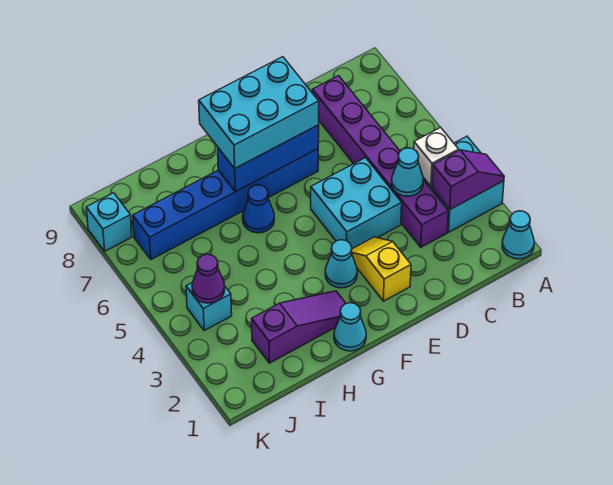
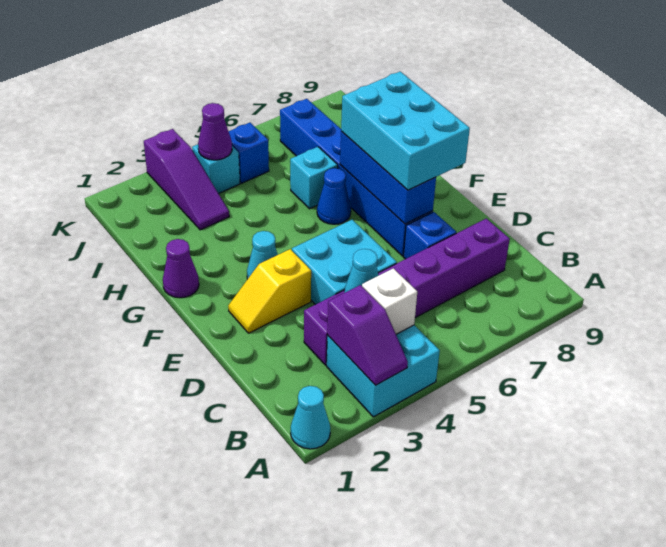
none -> blue brick D7 level 1
yellow slope E2:E3 level 1 top 2 -> yellow slope E2:E3 level 1 top 3
cyan cone G1 level 1 -> purple cone G1 level 1
purple slope G2:I2 level 1 top I -> purple slope I3:K3 level 1 top K
none -> blue brick J5 level 1
cyan brick K8 level 1 -> cyan brick H6 level 1

